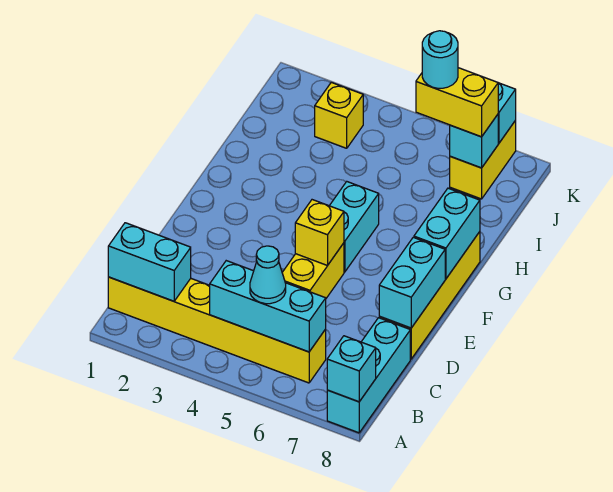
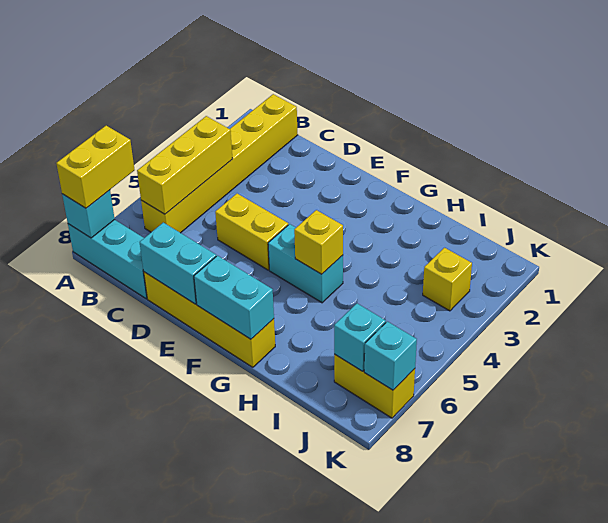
cyan brick B1:B2 level 2 -> none
cyan brick B4:B6 level 2 -> yellow brick B4:B6 level 2
cyan cone B5 level 3 -> none
yellow brick E5 level 2 -> yellow brick G5 level 2
yellow brick J6:J7 level 3 -> yellow brick A7:A8 level 3
cyan round brick J6 level 4 -> none

